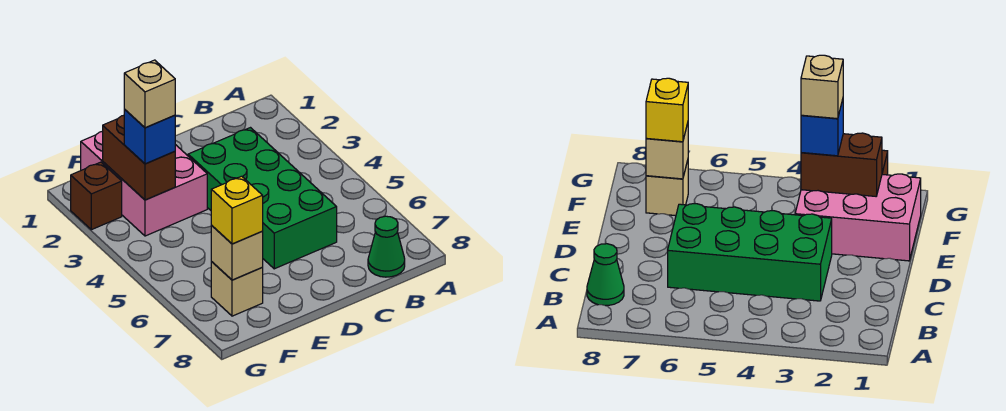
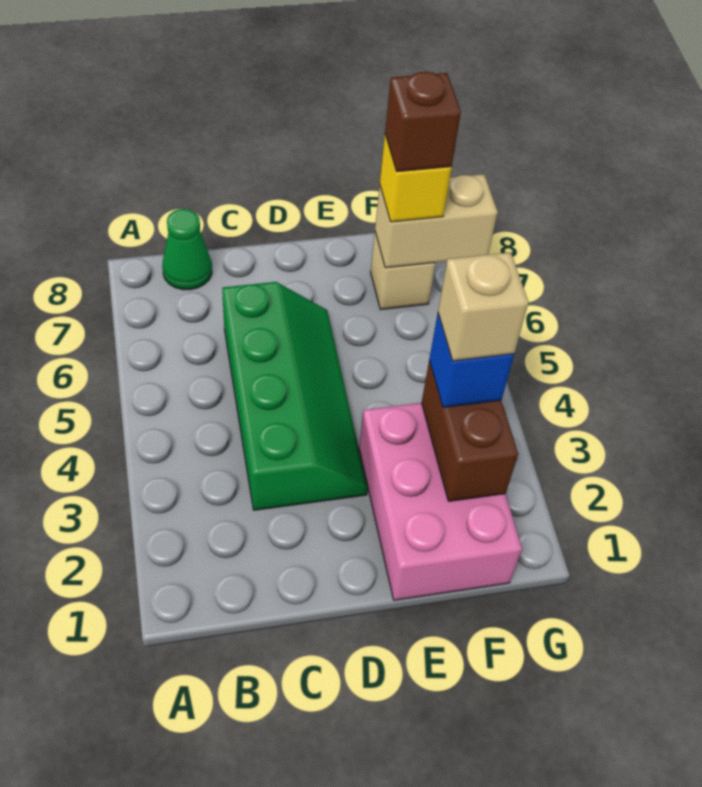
green brick C3:D6 level 1 -> green slope C3:D6 level 1 top C
tan brick F7 level 2 -> tan brick F7:G7 level 2
brown brick G2 level 1 -> brown brick F7 level 4

